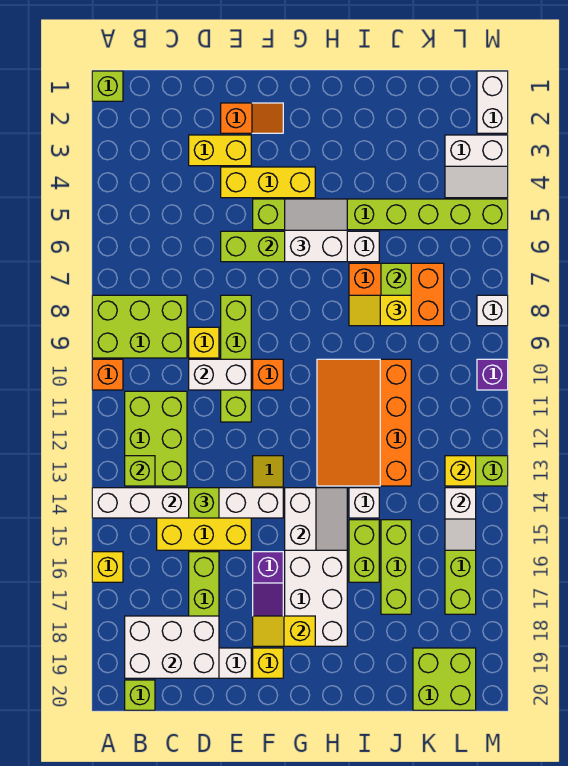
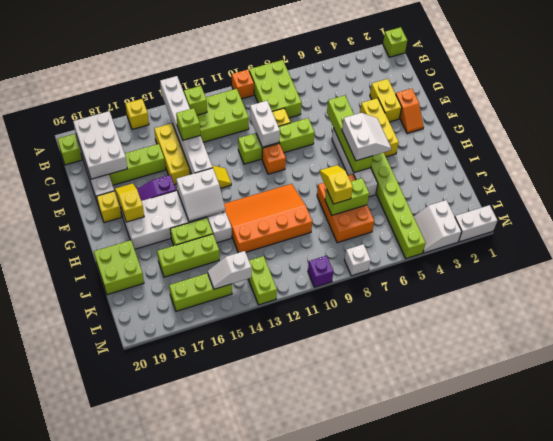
lime brick K19:L20 level 1 -> lime brick I19:J20 level 1
yellow brick L13 level 2 -> none

